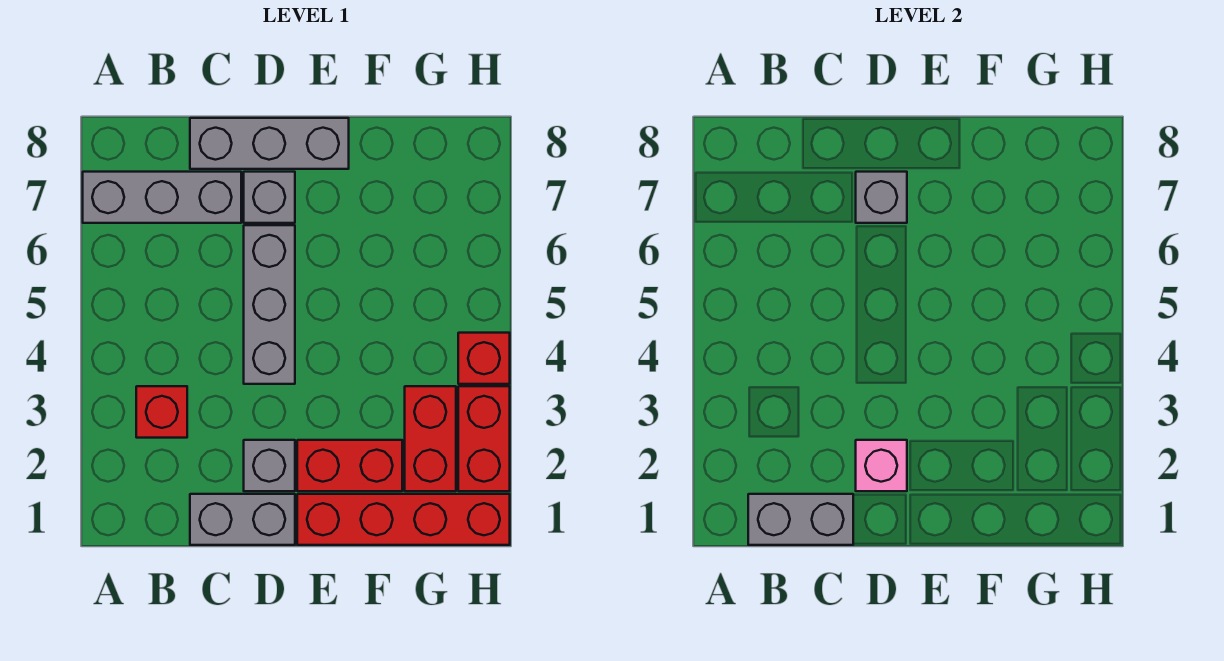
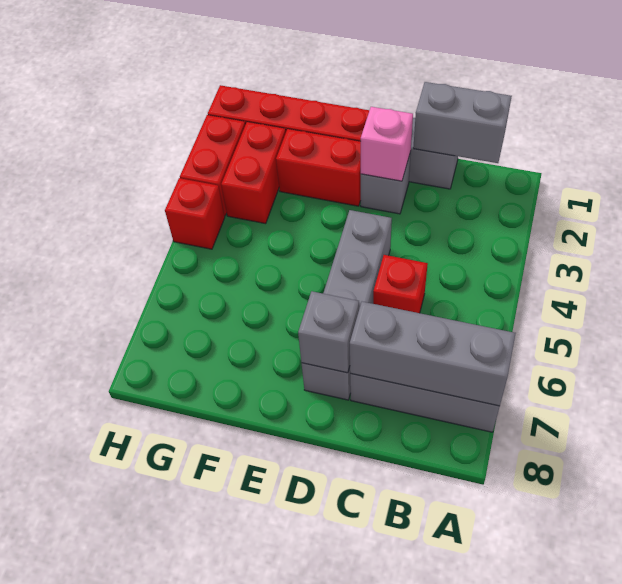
red brick B3 level 1 -> red brick C5 level 1
grey brick C8:E8 level 1 -> grey brick A7:C7 level 2

